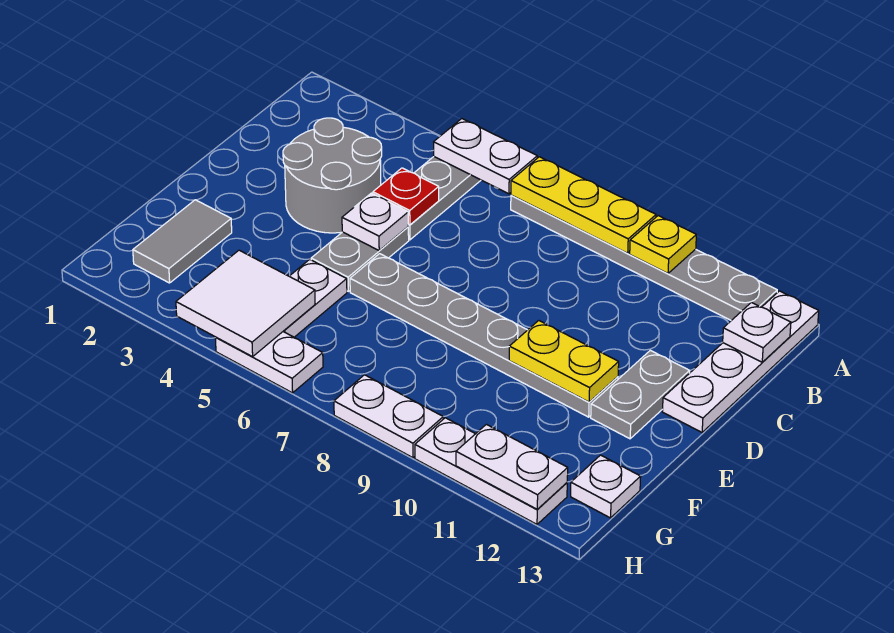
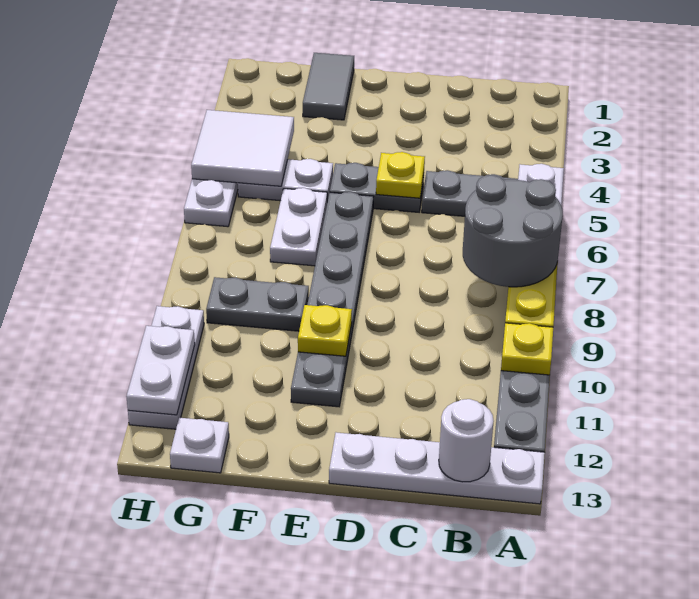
white plate B13 level 2 -> white round brick B13 level 2
grey round brick C3:D4 level 1 -> grey round brick A7:B8 level 3
red plate C5 level 2 -> none
white plate D5 level 2 -> yellow plate D5 level 2
grey plate D12:E12 level 1 -> grey plate F9:G9 level 1
yellow plate E10:E11 level 2 -> yellow plate E10 level 2
grey tile F2:G2 level 1 -> grey tile F1:F2 level 1
white plate H8:H9 level 1 -> white plate F6:F7 level 1

